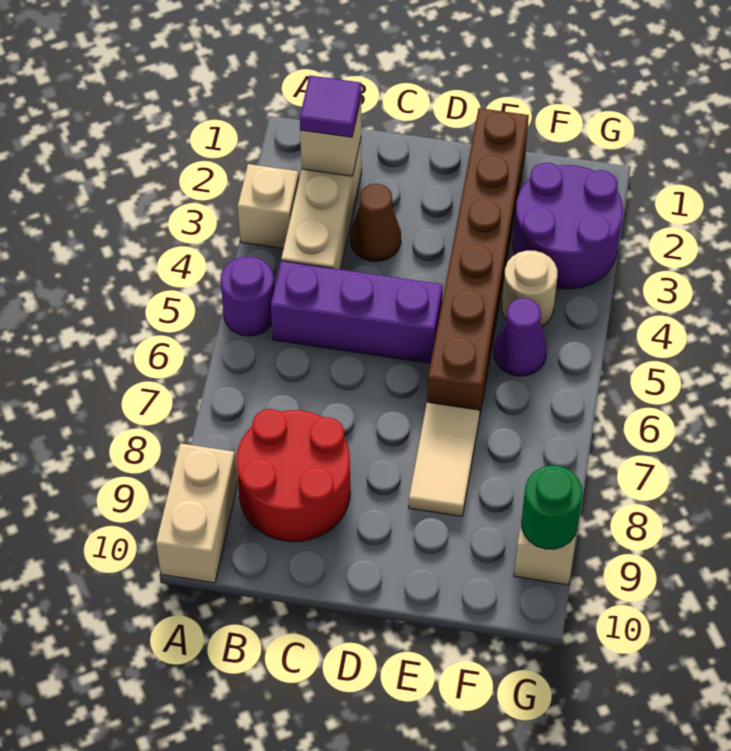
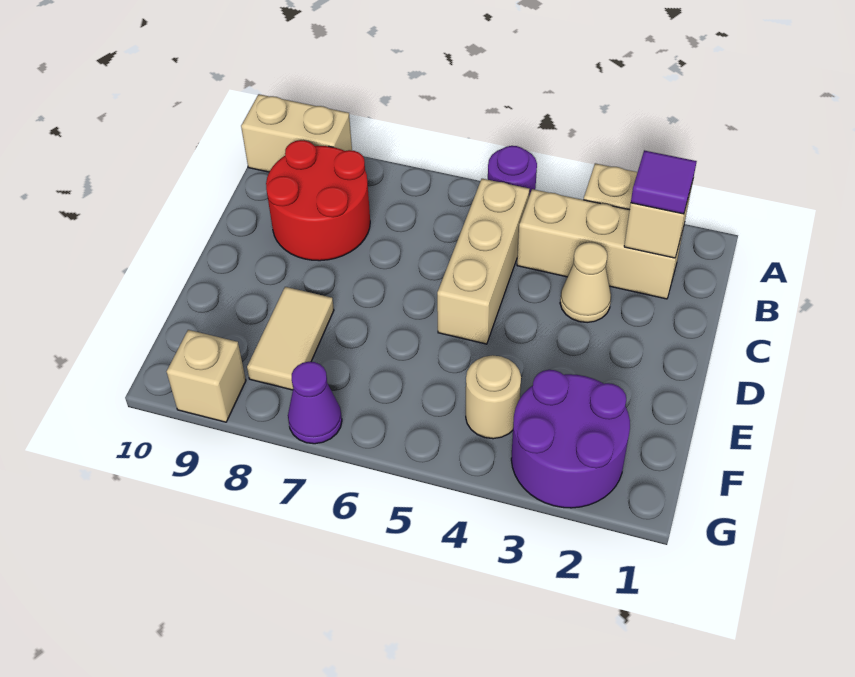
purple brick B5:D5 level 1 -> tan brick B5:D5 level 1
brown cone C3 level 1 -> tan cone C3 level 1
brown brick E1:E6 level 1 -> none
tan tile E7:E8 level 1 -> tan tile E8:F8 level 1
purple cone F5 level 1 -> purple cone G7 level 1
green round brick G9 level 2 -> none

